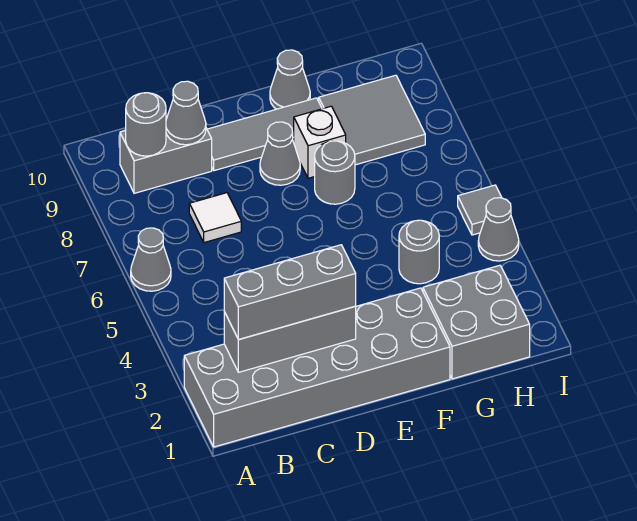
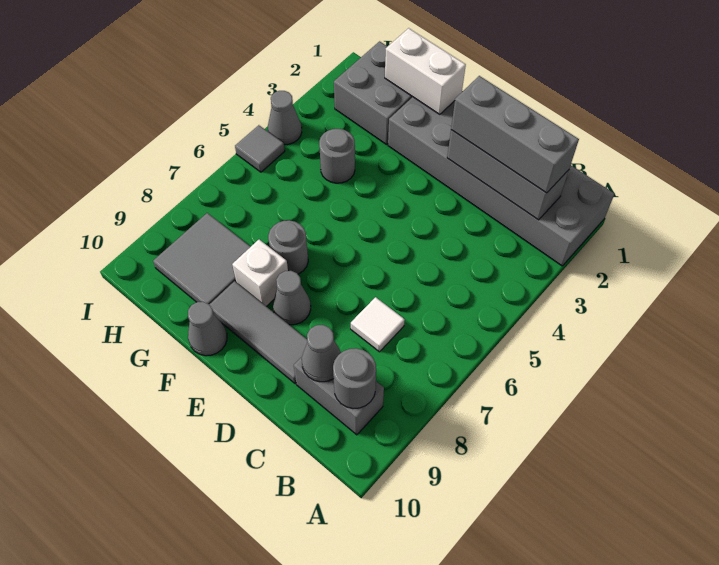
grey cone A6 level 1 -> none
none -> white brick F1:G1 level 2

